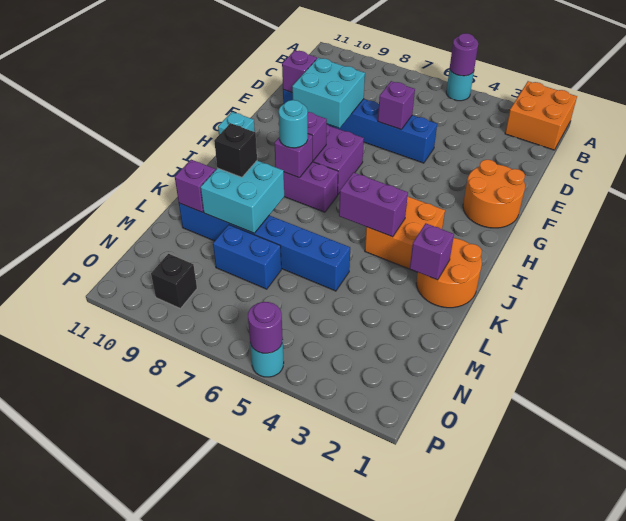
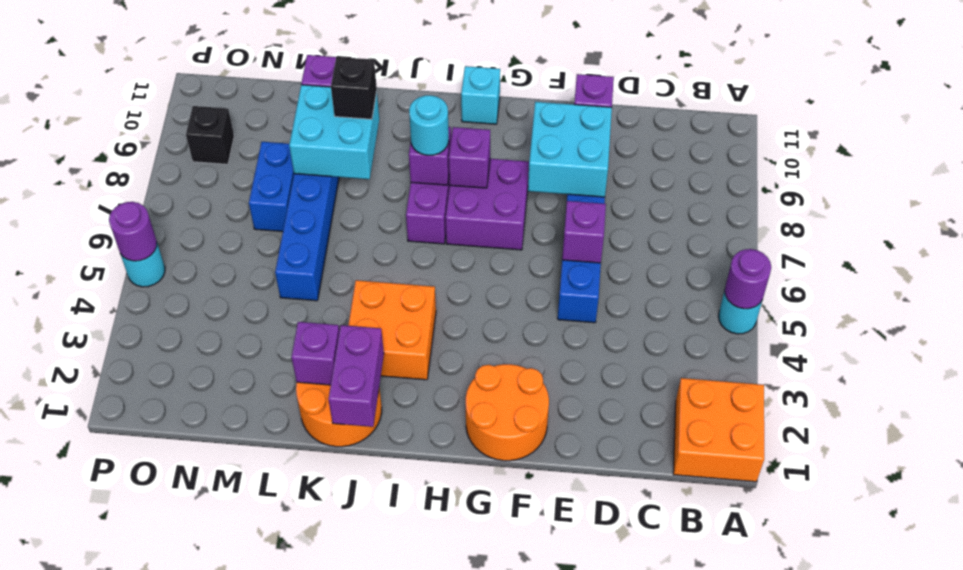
purple brick J4:J5 level 2 -> purple brick J1:J2 level 2

